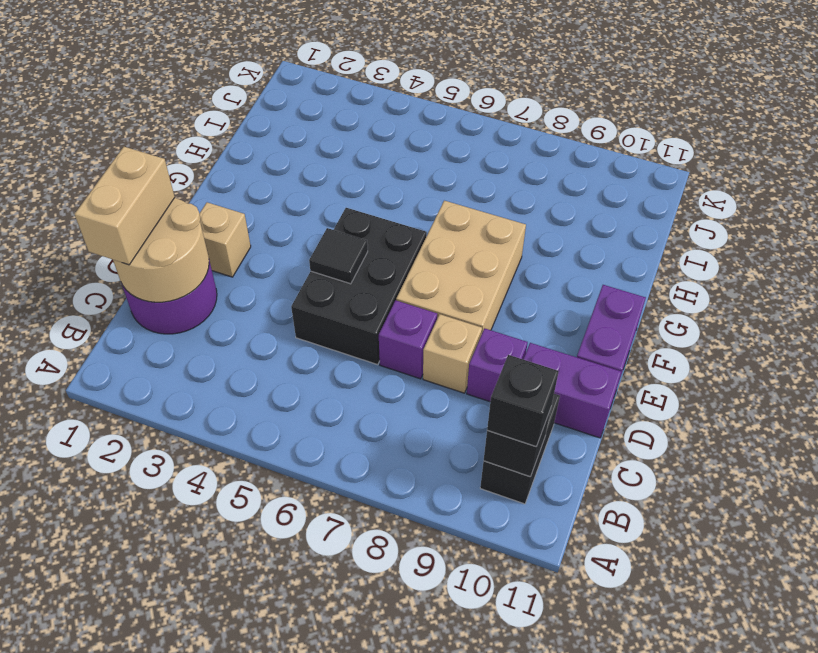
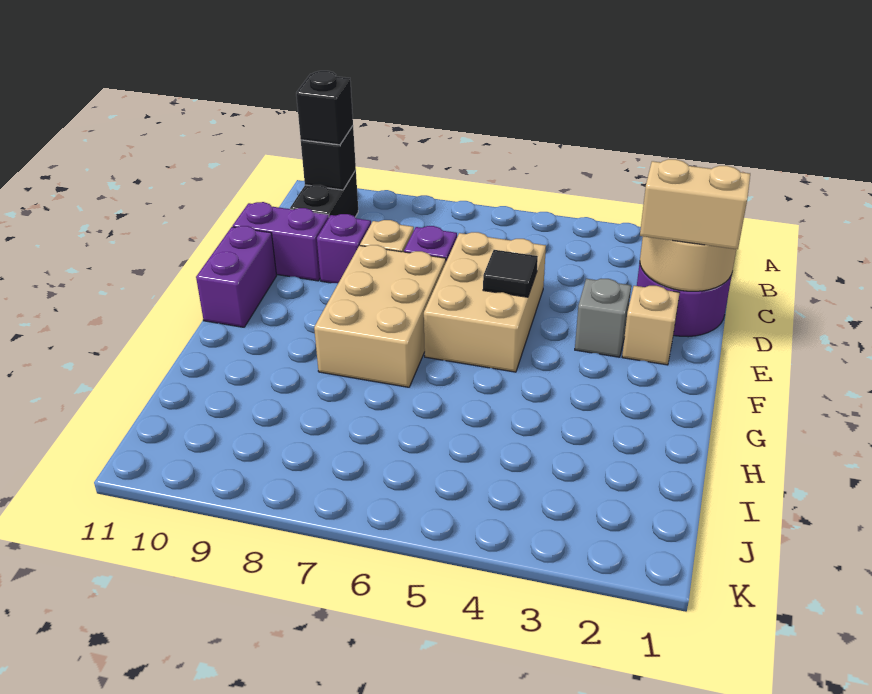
tan brick C1:D1 level 3 -> tan brick D1:D2 level 3
black brick D5:F6 level 1 -> tan brick D5:F6 level 1
none -> grey brick E3 level 1

